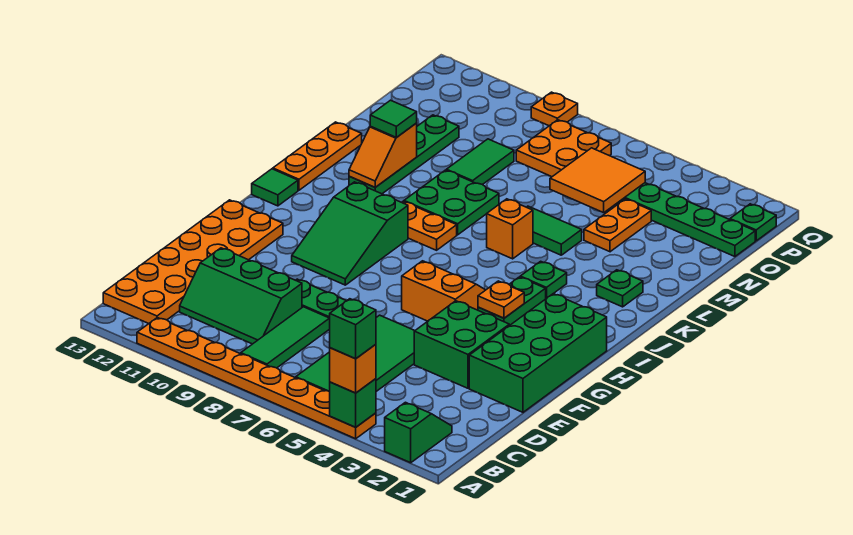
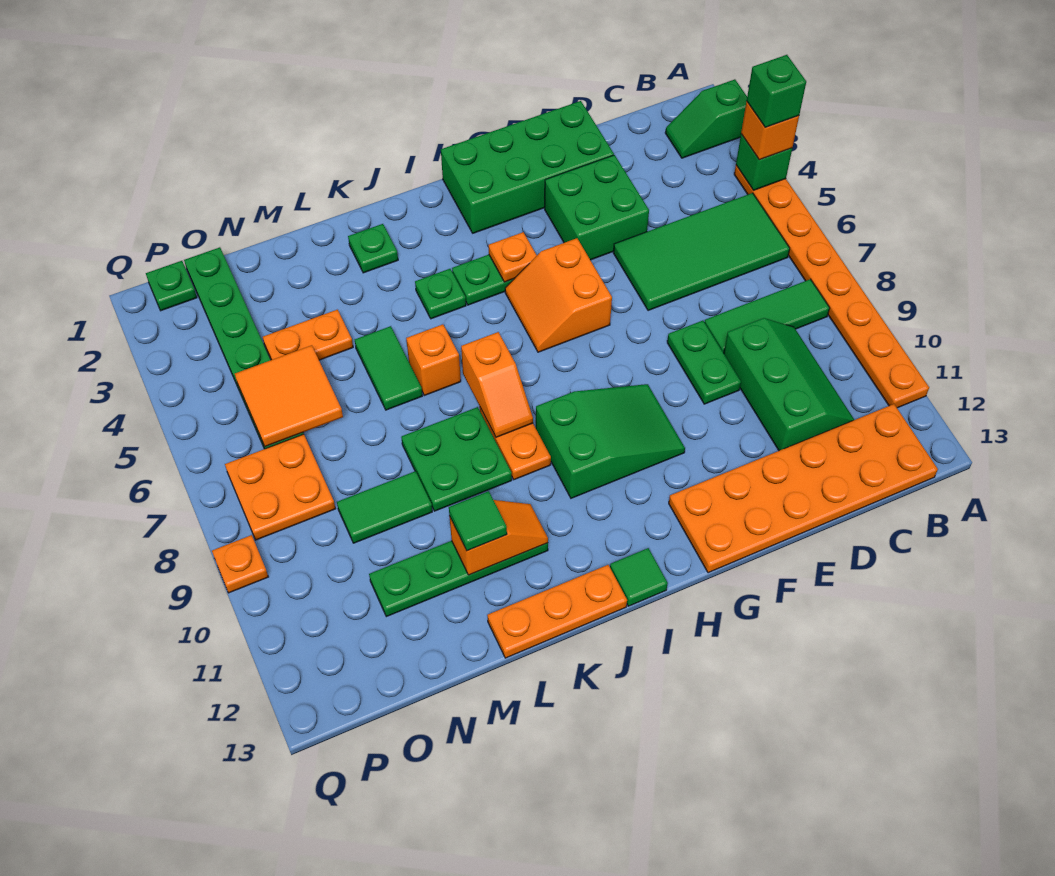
none -> orange slope J7:J8 level 2 top 7

